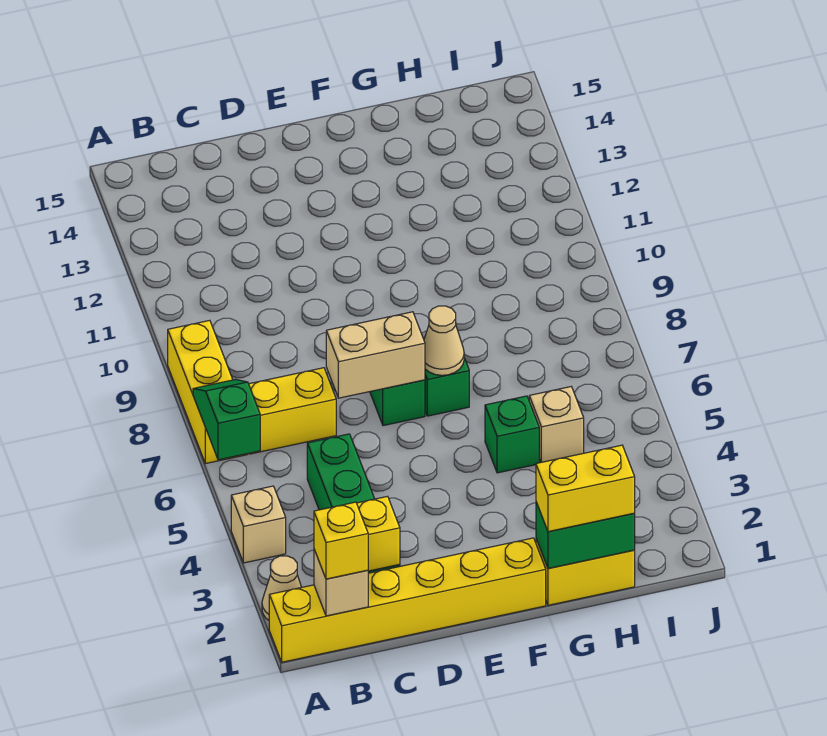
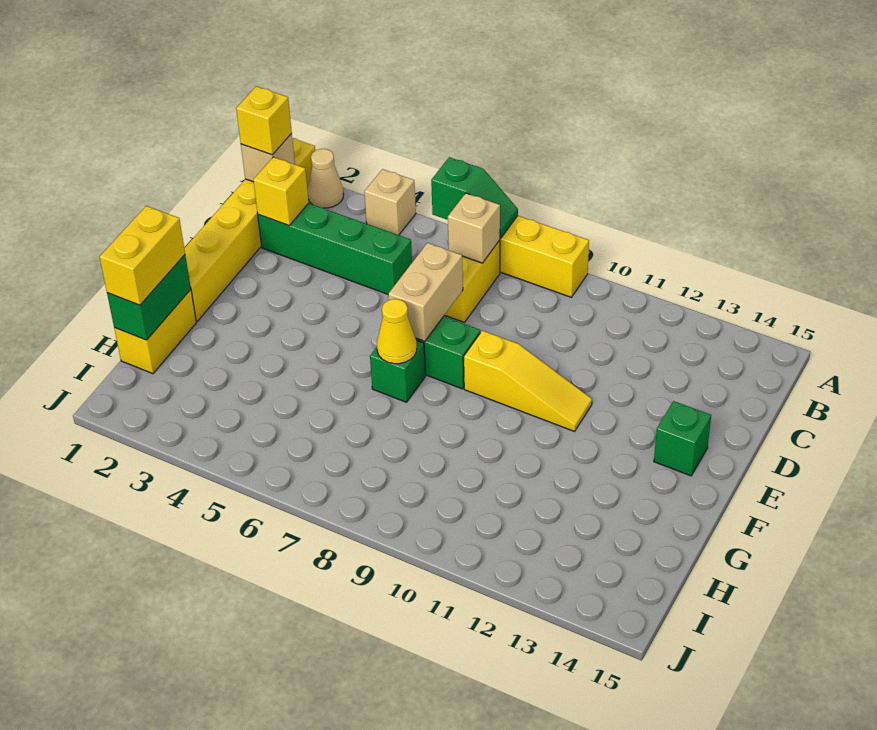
none -> yellow slope E9:E11 level 1 top 9
tan cone F7 level 2 -> yellow cone F7 level 2
green brick G5 level 1 -> green brick E14 level 1
tan brick H5 level 1 -> tan brick B7 level 2

